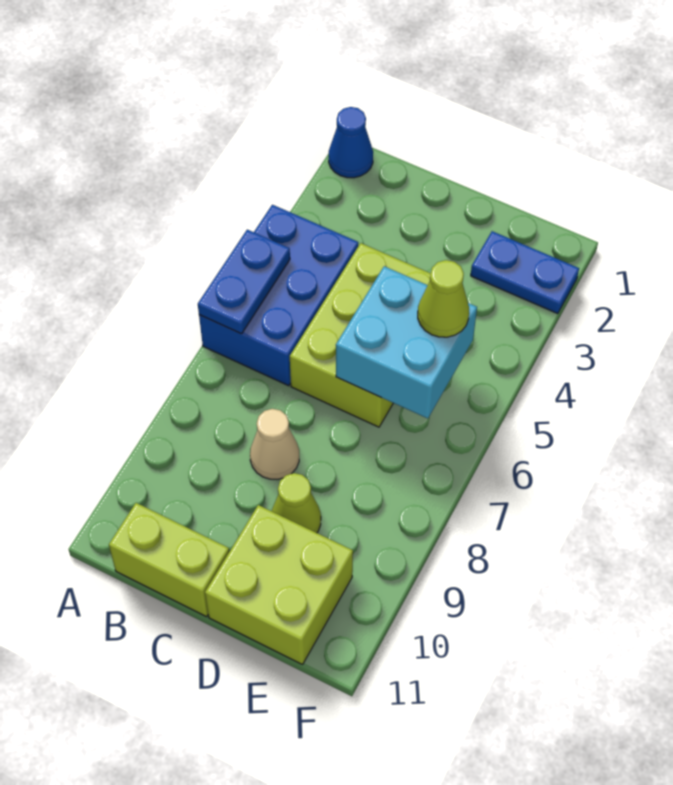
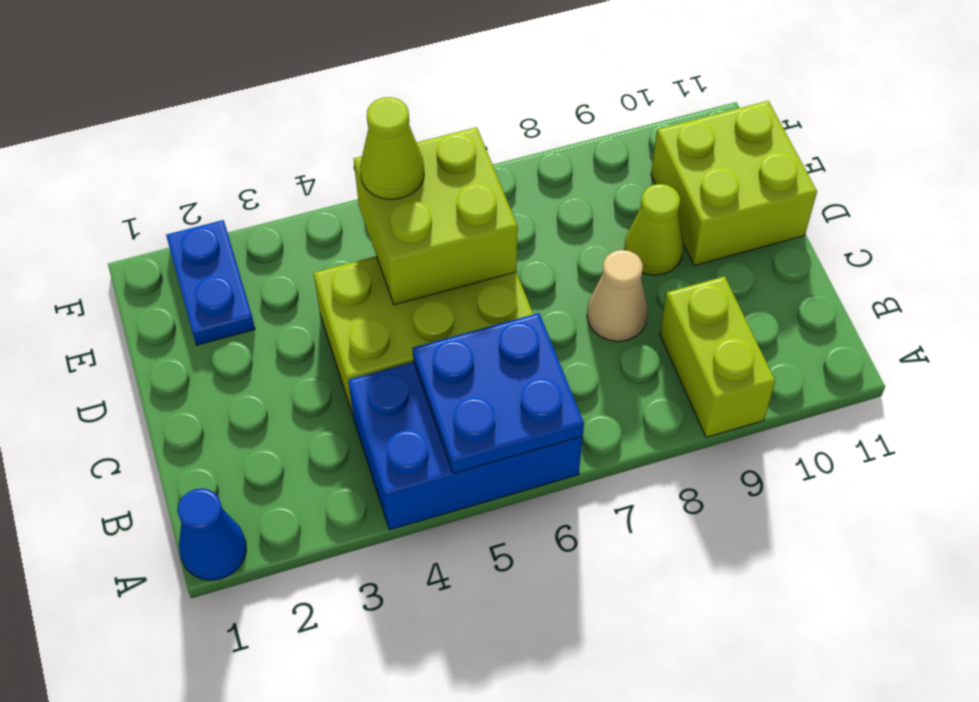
blue plate A5:A6 level 2 -> blue plate A5:B6 level 2
lime brick B11:C11 level 1 -> lime brick A9:B9 level 1
cyan brick D5:E6 level 2 -> lime brick D5:E6 level 2

